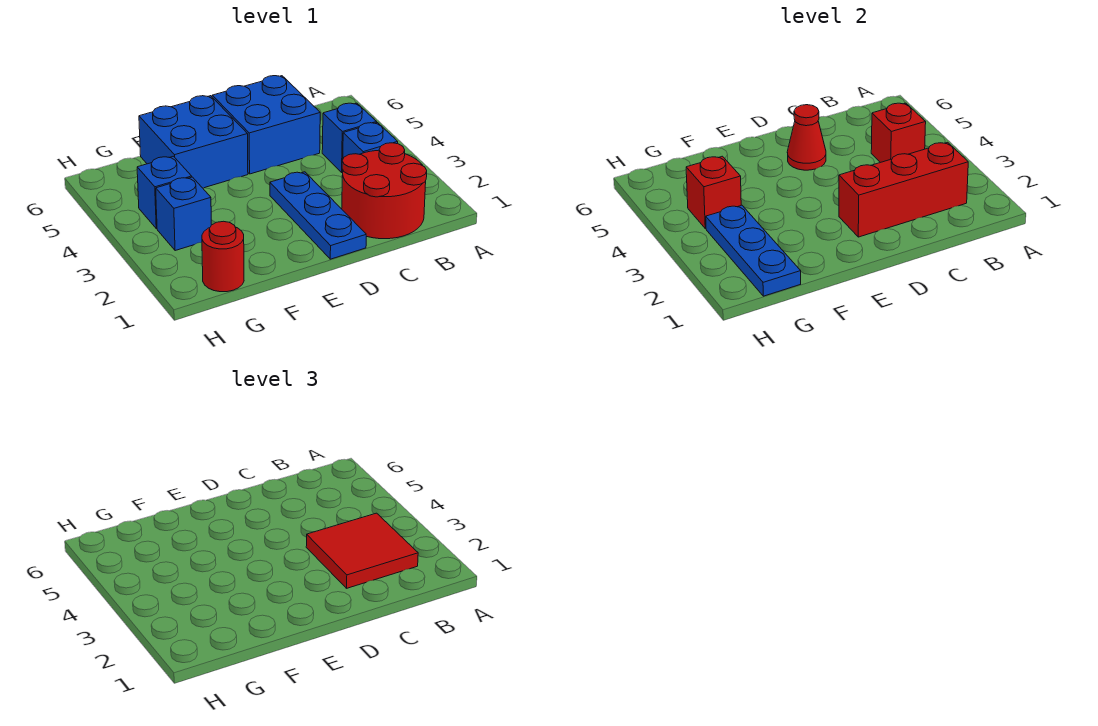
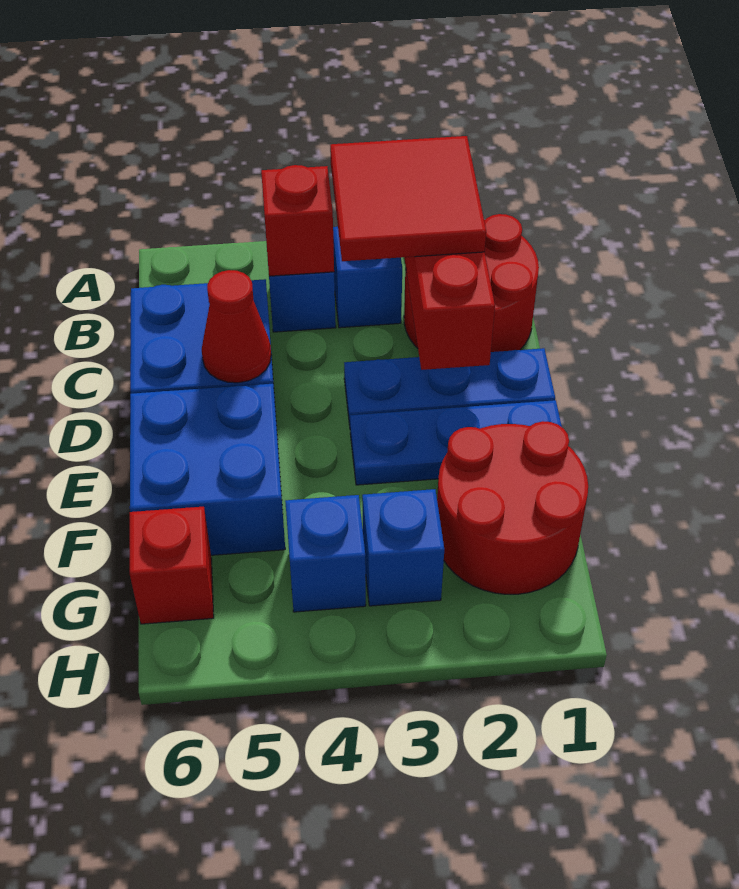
red round brick G1 level 1 -> red round brick F1:G2 level 1
blue plate G1:G3 level 2 -> blue plate E1:E3 level 1
red brick G4 level 2 -> red brick G6 level 1

